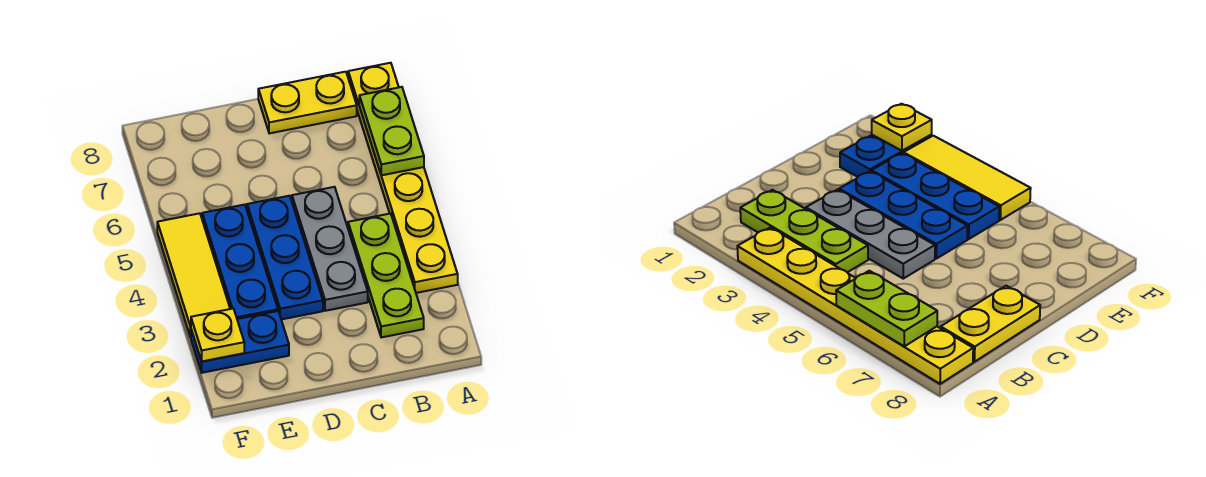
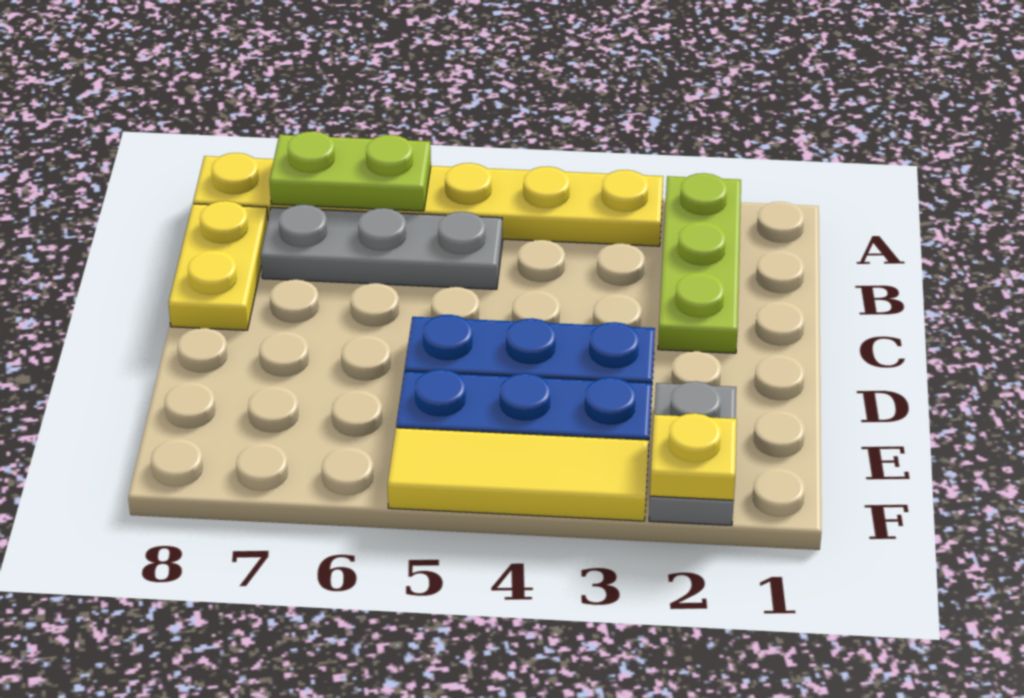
lime plate B2:B4 level 1 -> lime plate A2:C2 level 1
grey plate C3:C5 level 1 -> grey plate B5:B7 level 1
blue plate E2:F2 level 1 -> grey plate E2:F2 level 1

